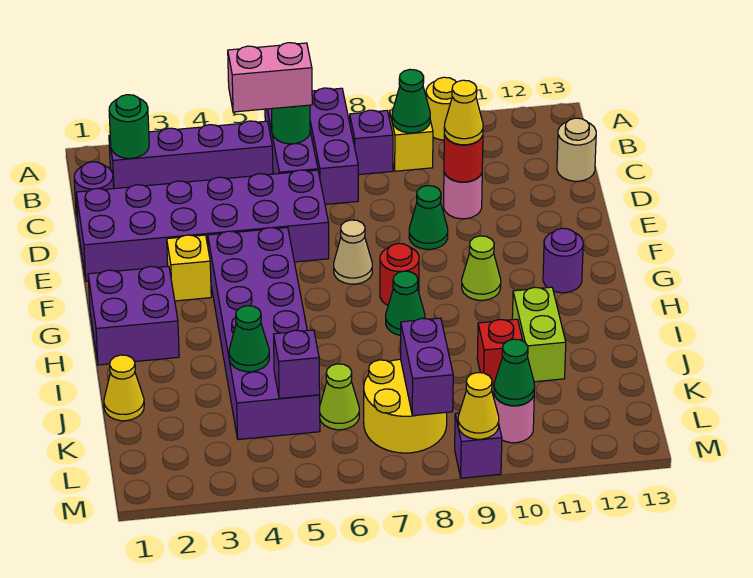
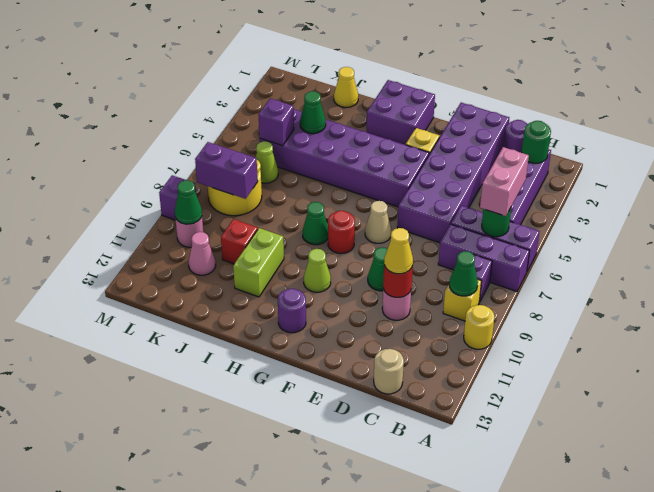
lime brick I11:J11 level 1 -> lime brick I10:I11 level 1
none -> pink cone K11 level 1
yellow cone M9 level 2 -> none

